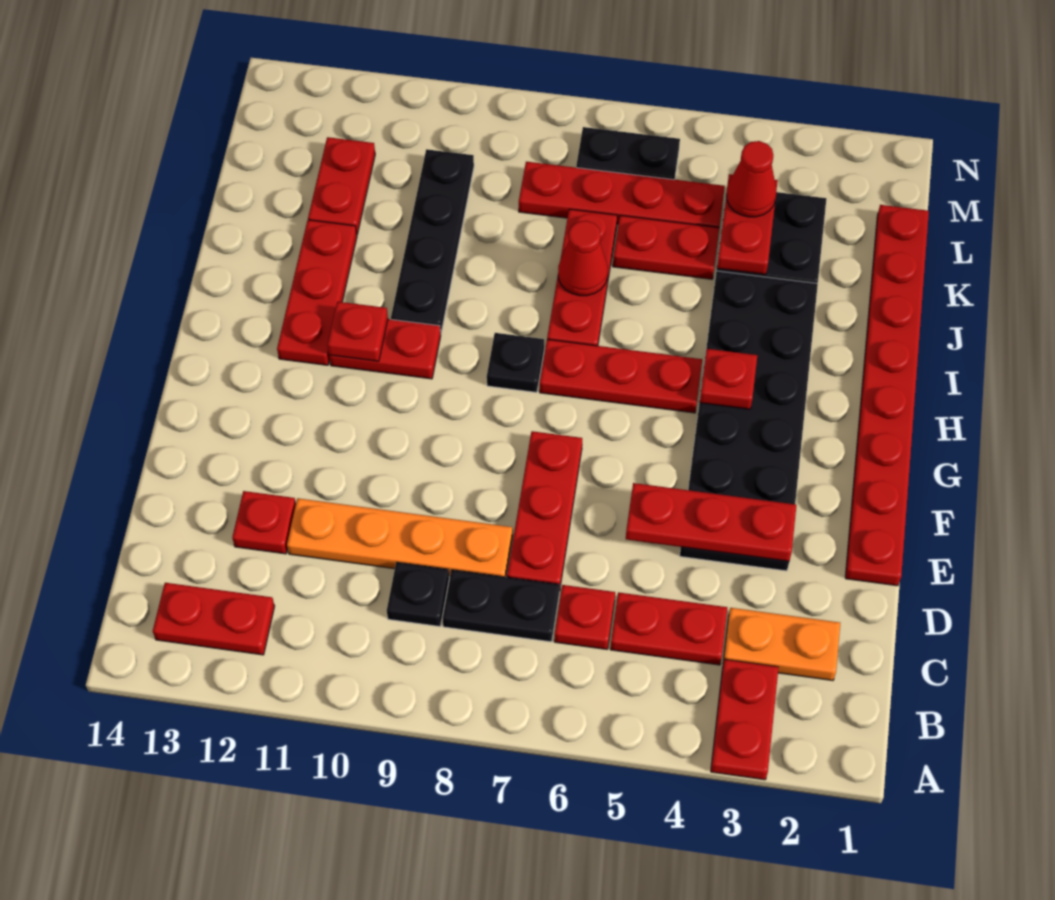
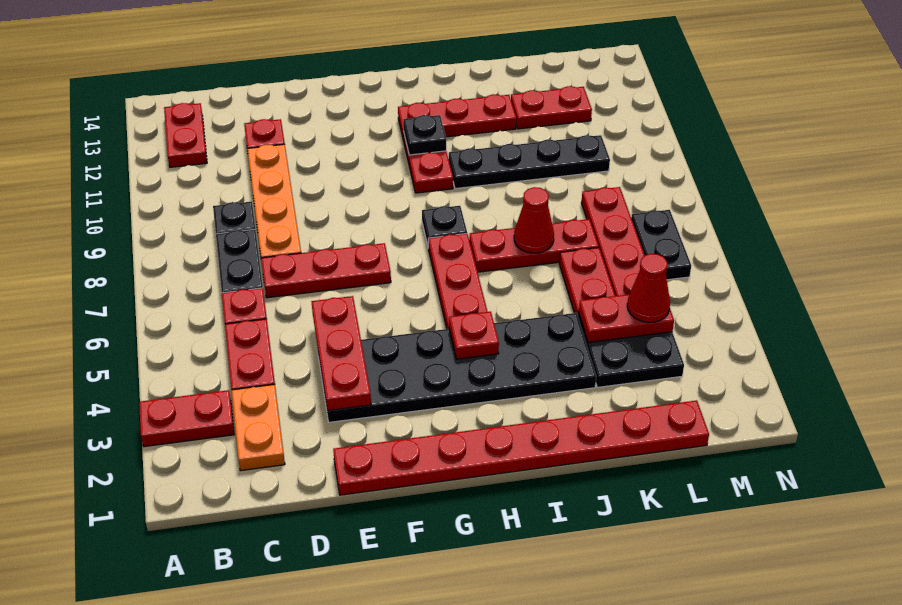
red plate H11 level 2 -> black plate H11 level 2

